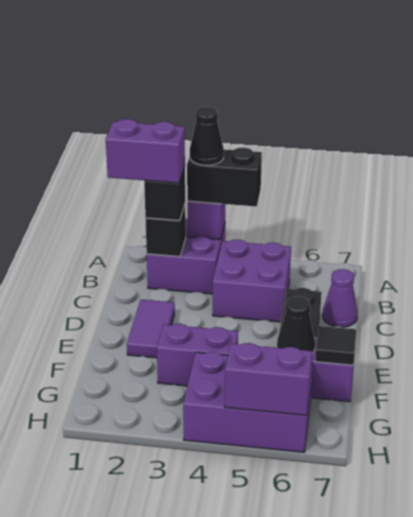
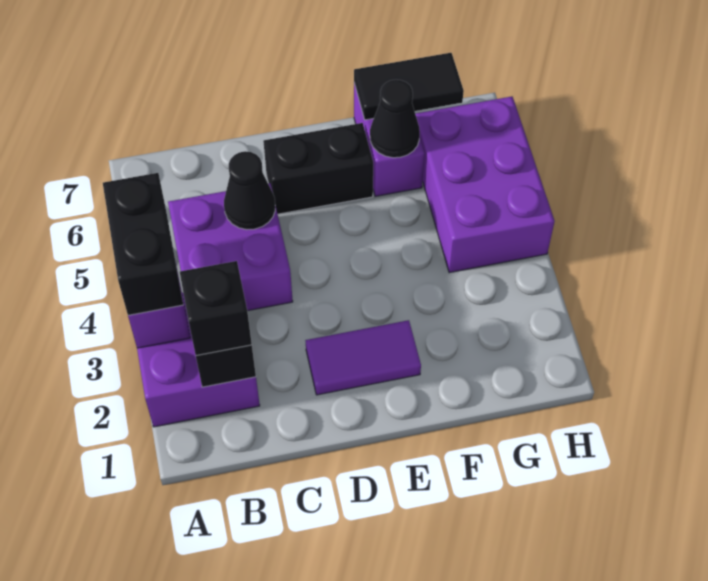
black cone A3 level 4 -> black cone C5 level 2
purple brick B1:B2 level 4 -> none
purple cone C7 level 1 -> none
purple brick F3:F4 level 1 -> none
black tile F7 level 2 -> black tile F7:G7 level 2
purple brick H5:H6 level 2 -> none

